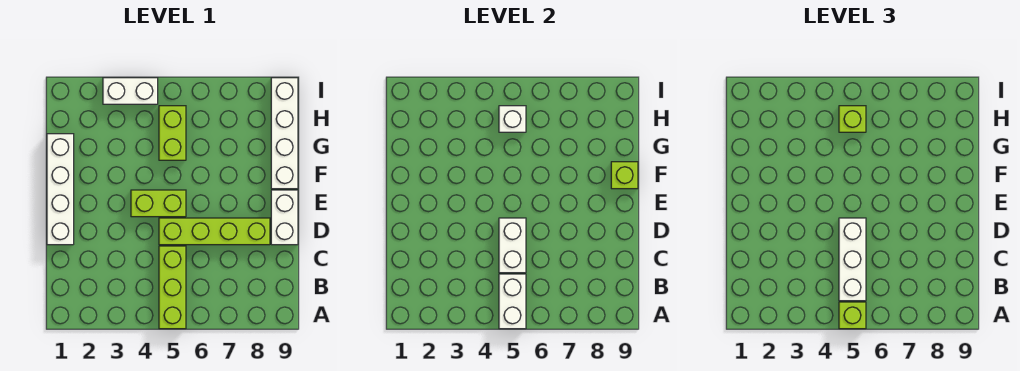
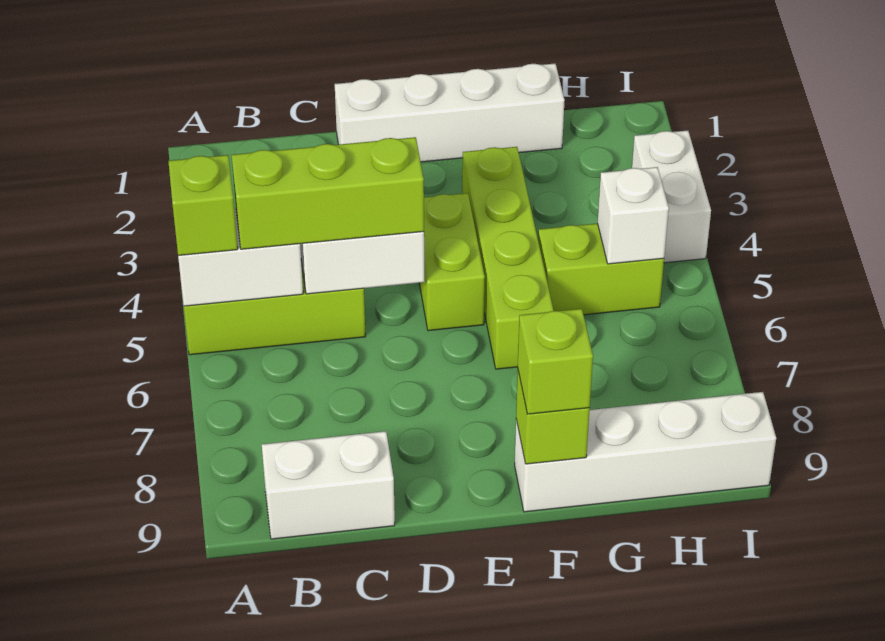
white brick B5:D5 level 3 -> lime brick B5:D5 level 3
lime brick D5:D8 level 1 -> lime brick F3:F6 level 1
white brick D9:E9 level 1 -> white brick B9:C9 level 1
lime brick H5 level 3 -> lime brick F9 level 3

